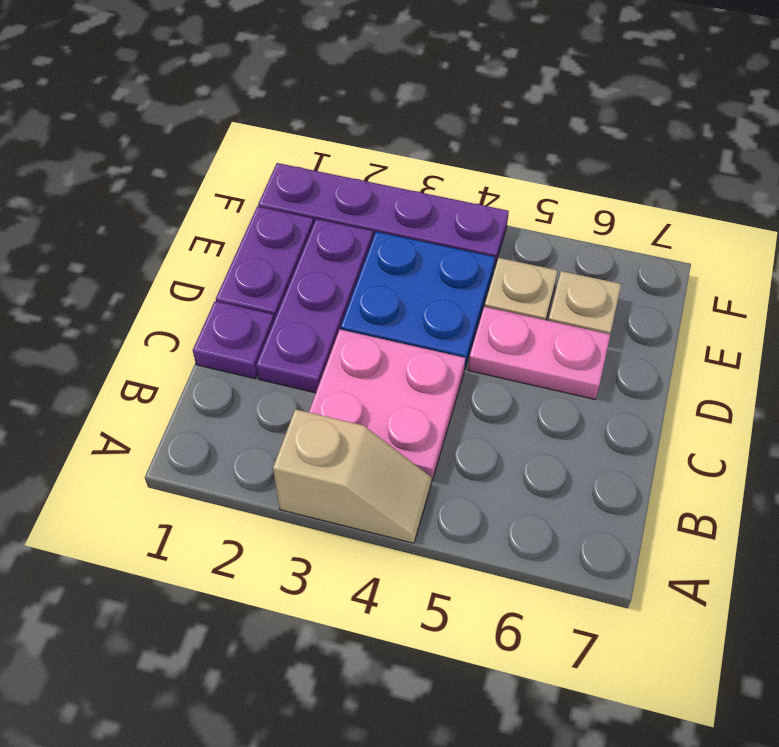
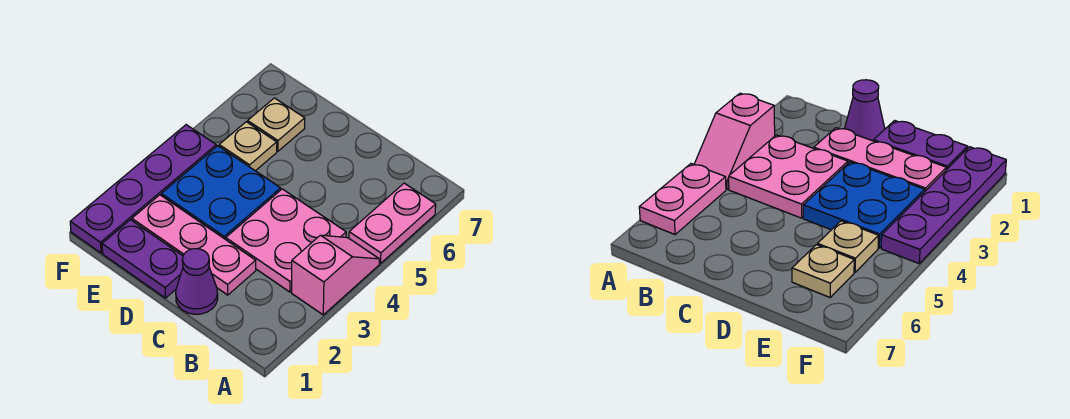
tan slope A3:A4 level 1 top 3 -> pink slope A3:A4 level 1 top 3
purple plate C1 level 1 -> purple cone C1 level 1
purple plate C2:E2 level 1 -> pink plate C2:E2 level 1
pink plate D5:D6 level 1 -> pink plate A5:A6 level 1

